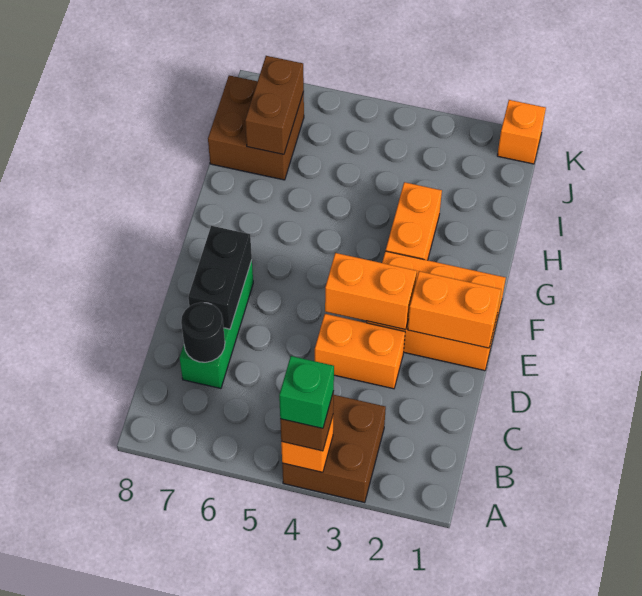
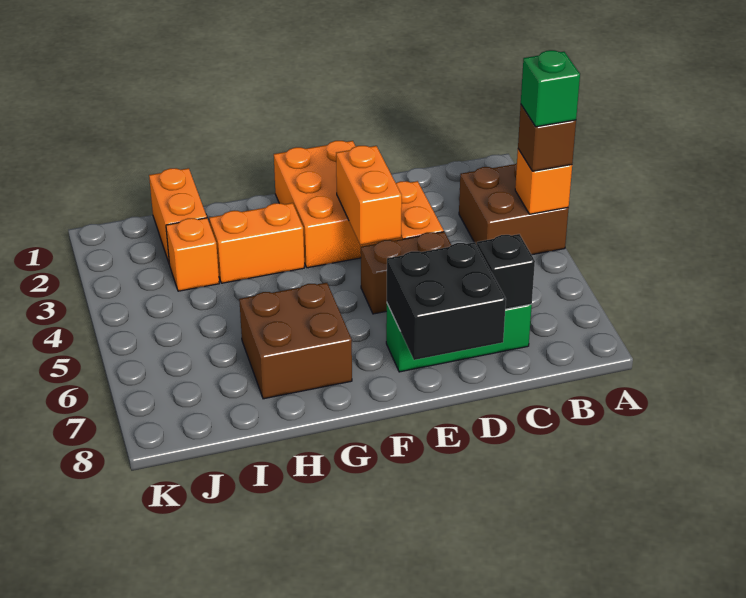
black round brick C7 level 2 -> black brick C7 level 2
black brick D7:E7 level 2 -> black brick D7:E8 level 2
orange brick E1:E2 level 2 -> orange brick I1:I2 level 1
brown brick I7:J8 level 1 -> brown brick G6:H7 level 1
brown brick I7:J7 level 2 -> brown brick D5:E5 level 1
orange brick K1 level 1 -> orange brick I3 level 1

